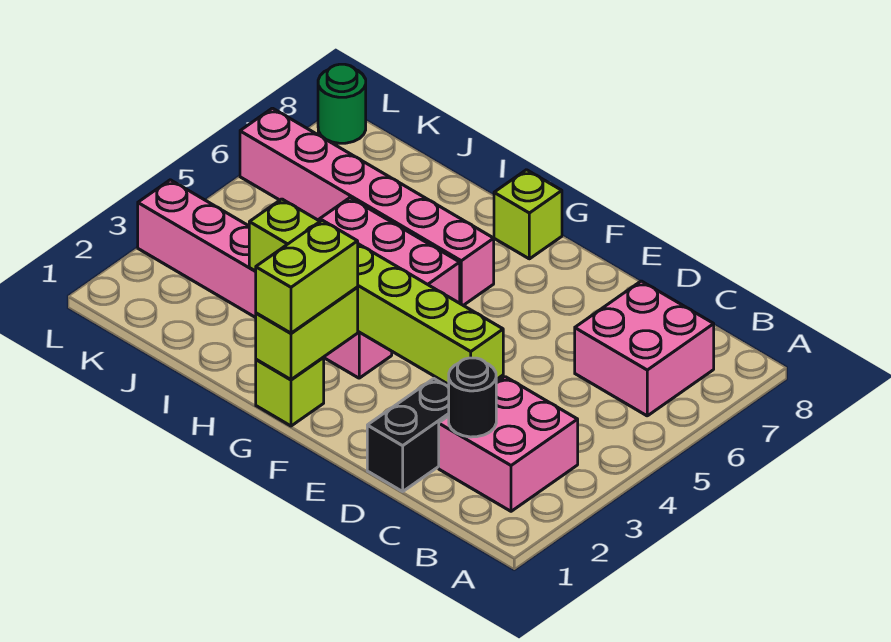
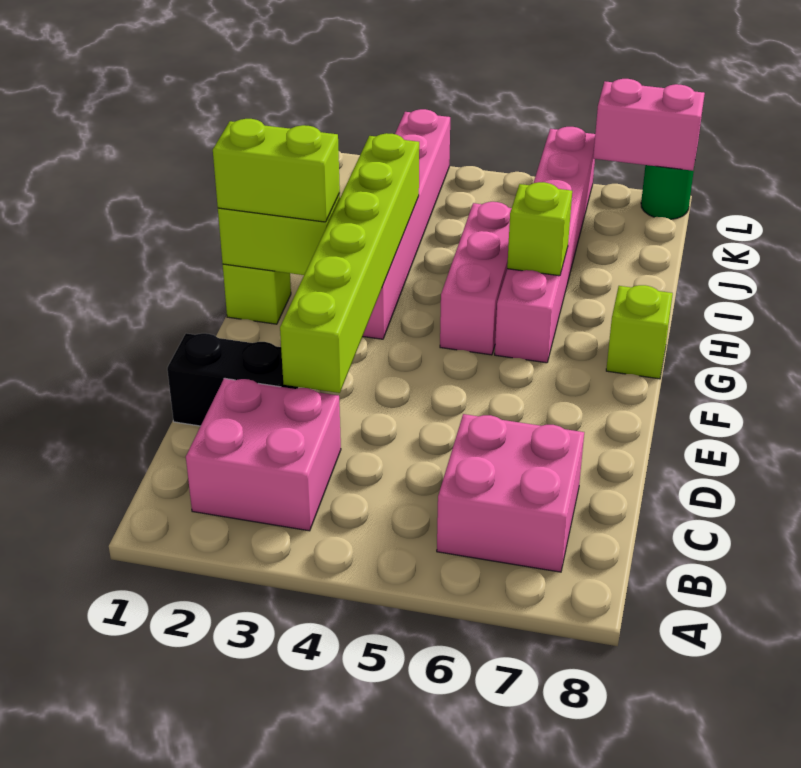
black round brick C2 level 2 -> none
none -> lime brick H6 level 2
none -> pink brick L7:L8 level 2

